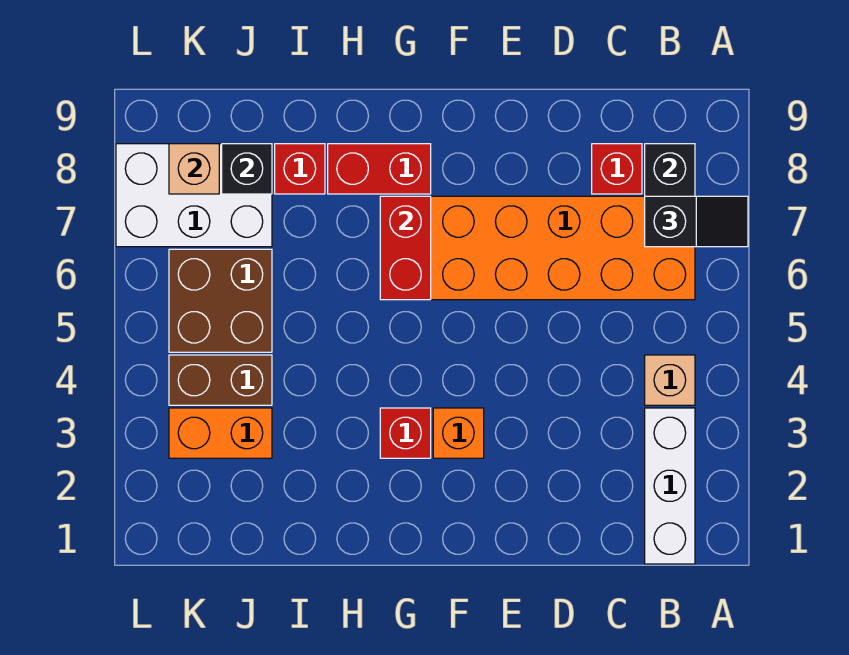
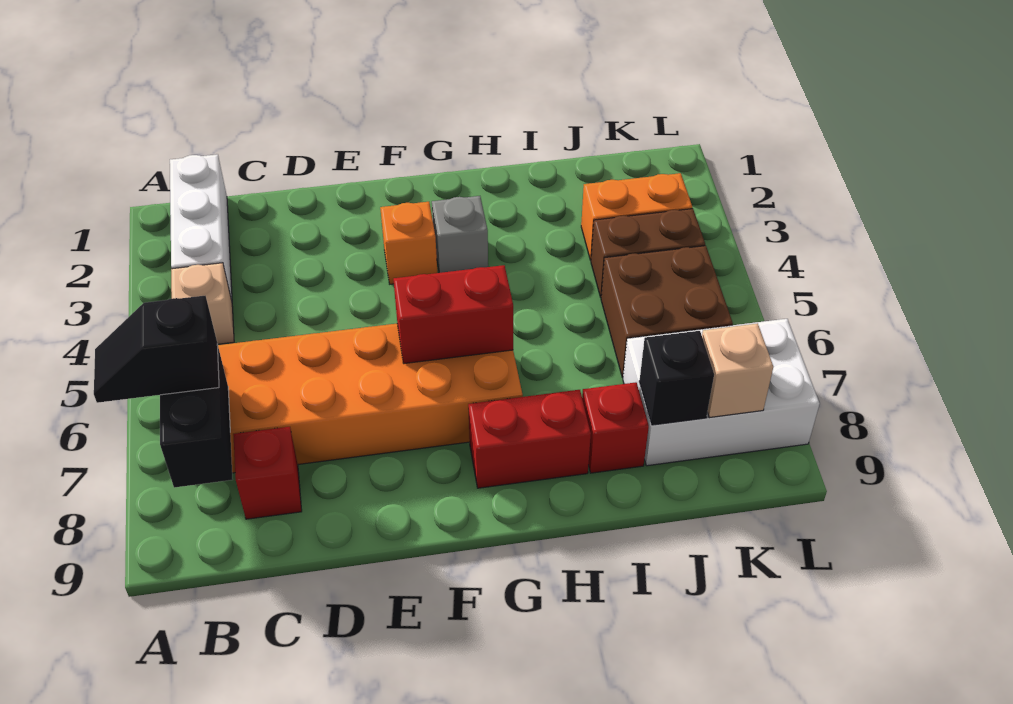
red brick G3 level 1 -> grey brick G3 level 1
red brick G6:G7 level 2 -> red brick F6:G6 level 2

